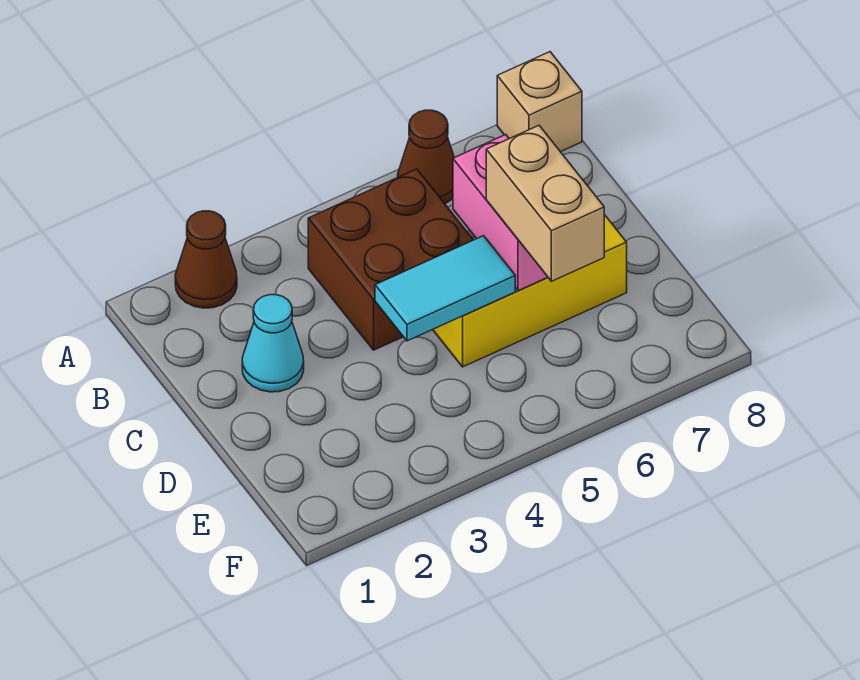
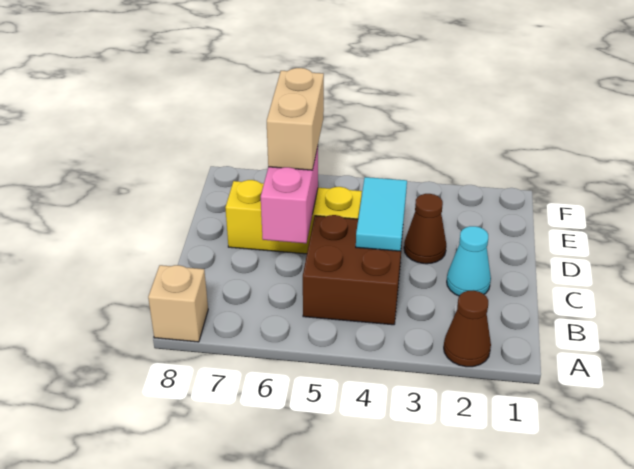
brown cone A6 level 1 -> brown cone D3 level 1
cyan tile D4:D5 level 2 -> cyan tile C4:D4 level 2

